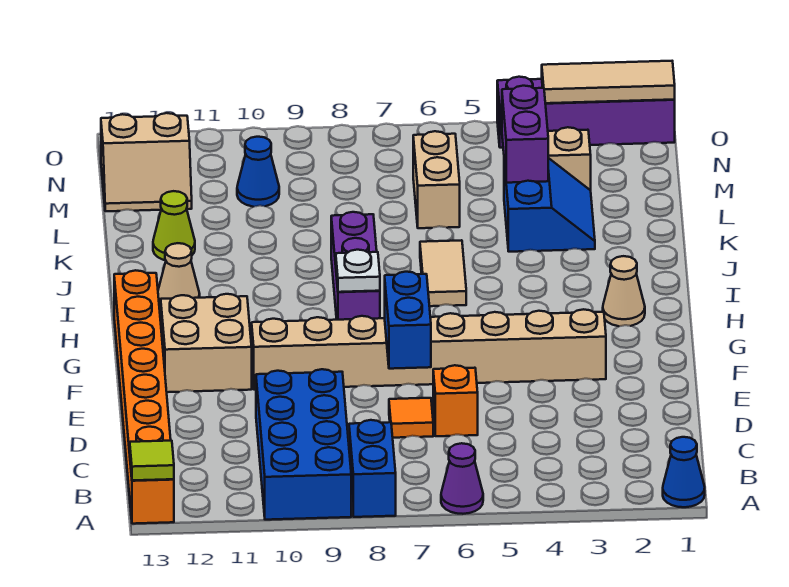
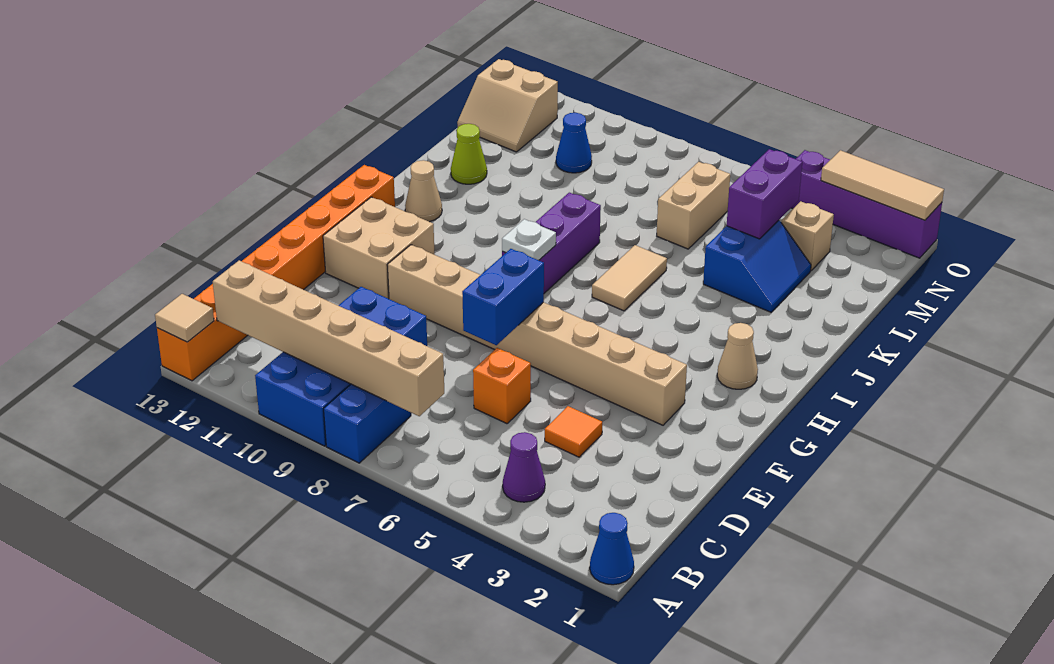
purple cone A6 level 1 -> purple cone B4 level 1
lime tile A13 level 2 -> tan tile A13 level 2
none -> tan brick B7:B12 level 2
orange tile D7 level 1 -> orange tile D4 level 1

